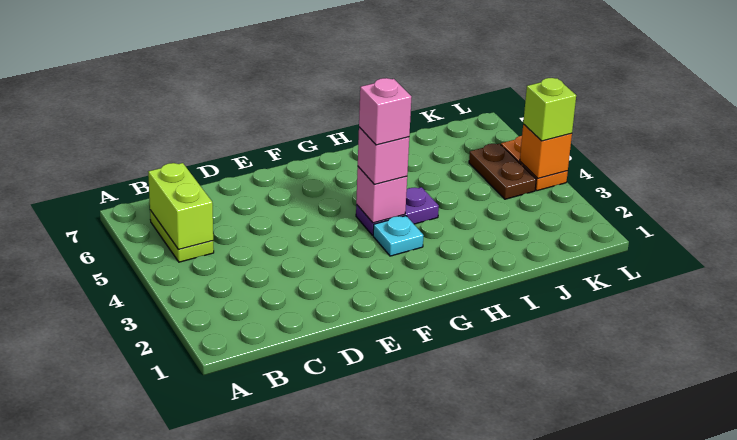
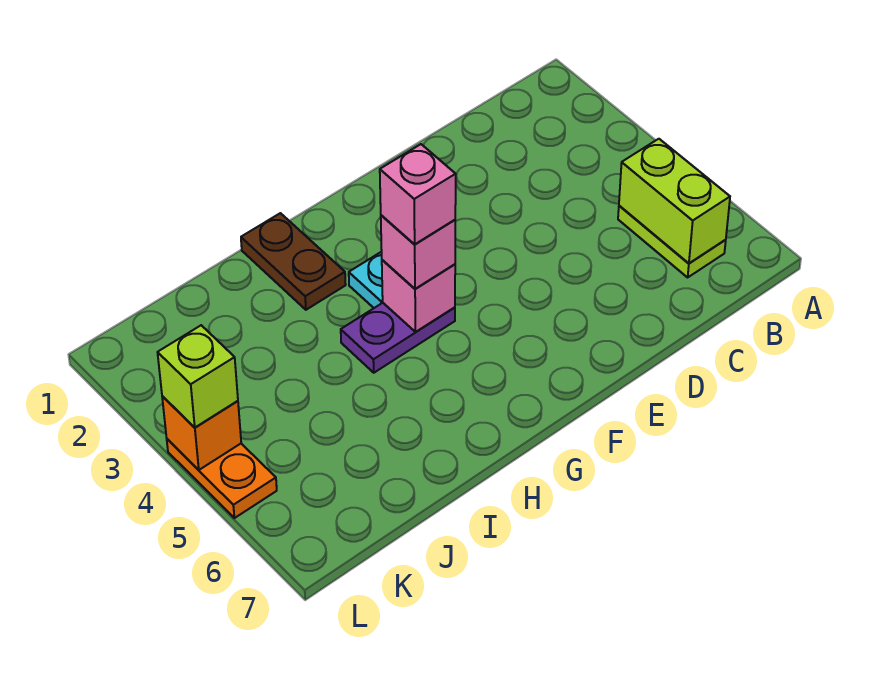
brown plate K4:K5 level 1 -> brown plate H1:H2 level 1

